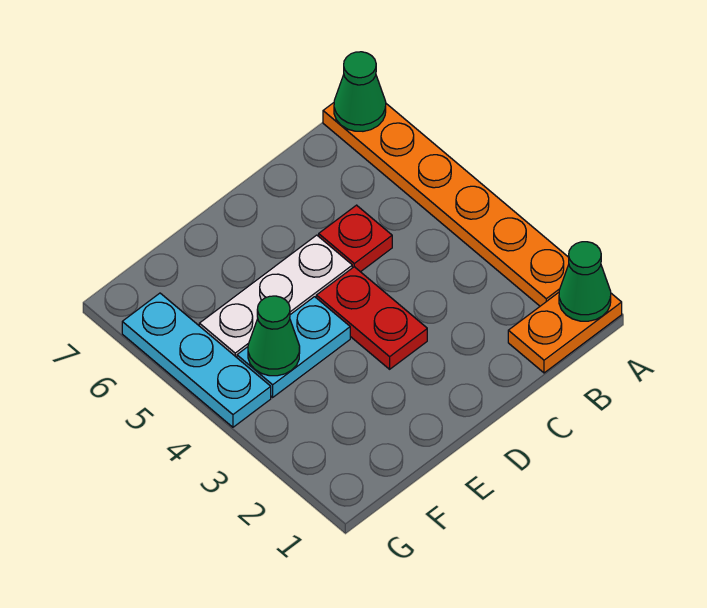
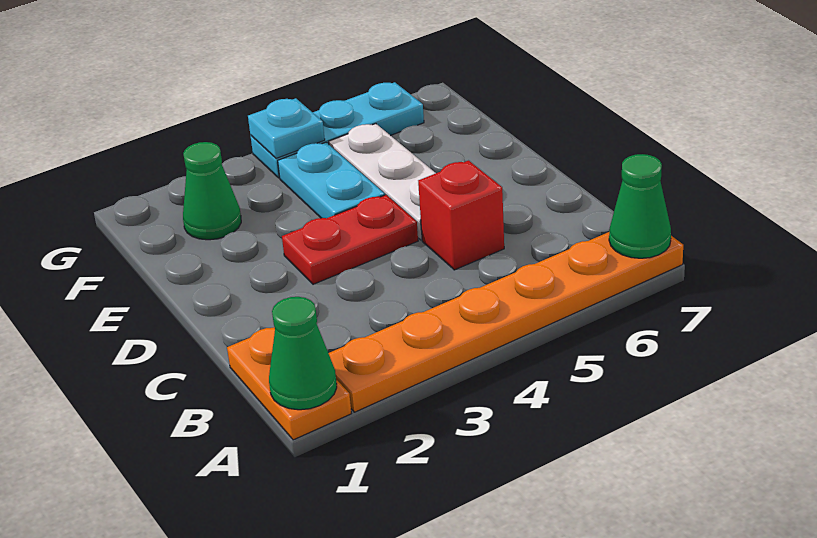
red plate C5 level 1 -> red brick C5 level 1
green cone F4 level 2 -> green cone F2 level 1
none -> cyan plate G4 level 2

